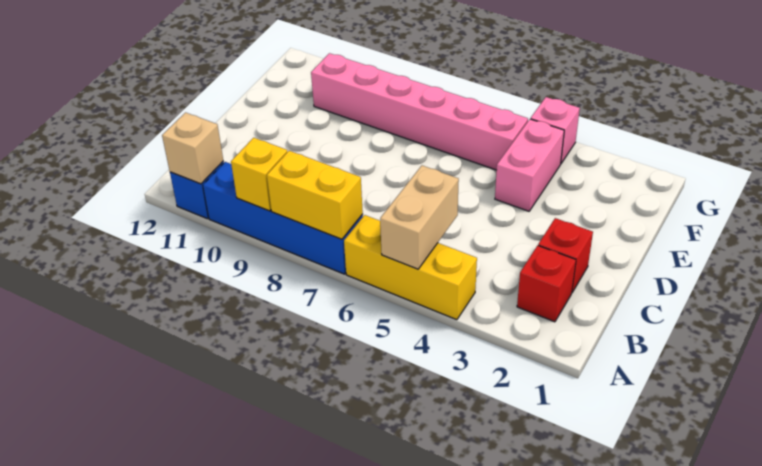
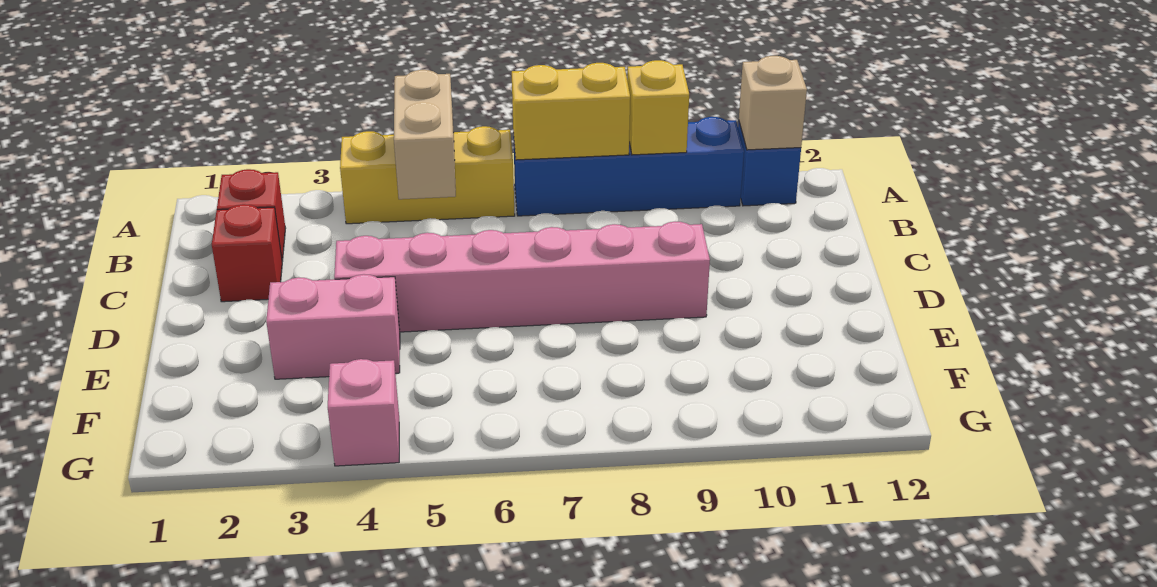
pink brick E4:F4 level 1 -> pink brick E3:E4 level 1
pink brick F5:F10 level 1 -> pink brick D4:D9 level 1

